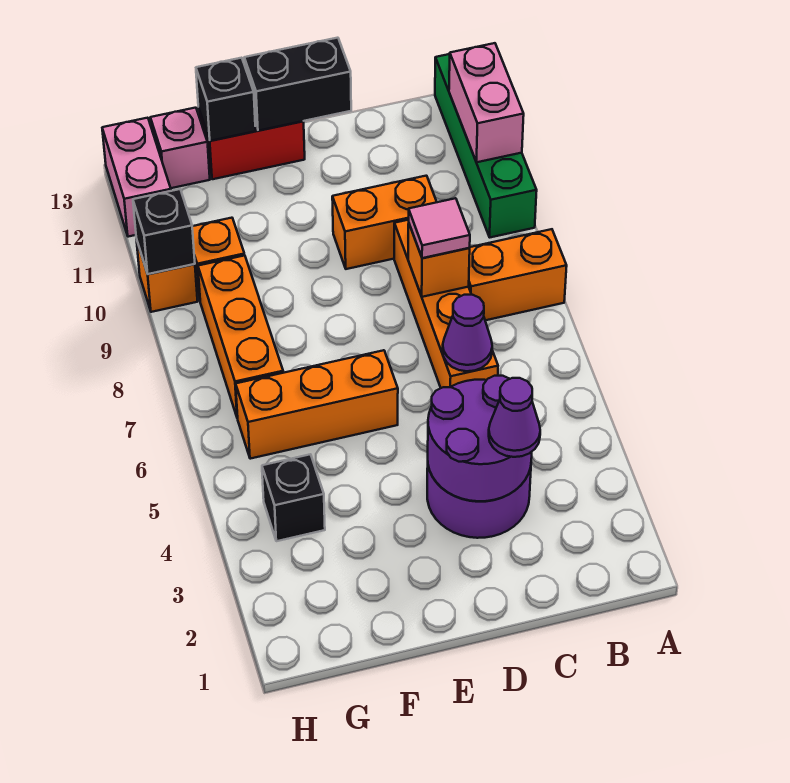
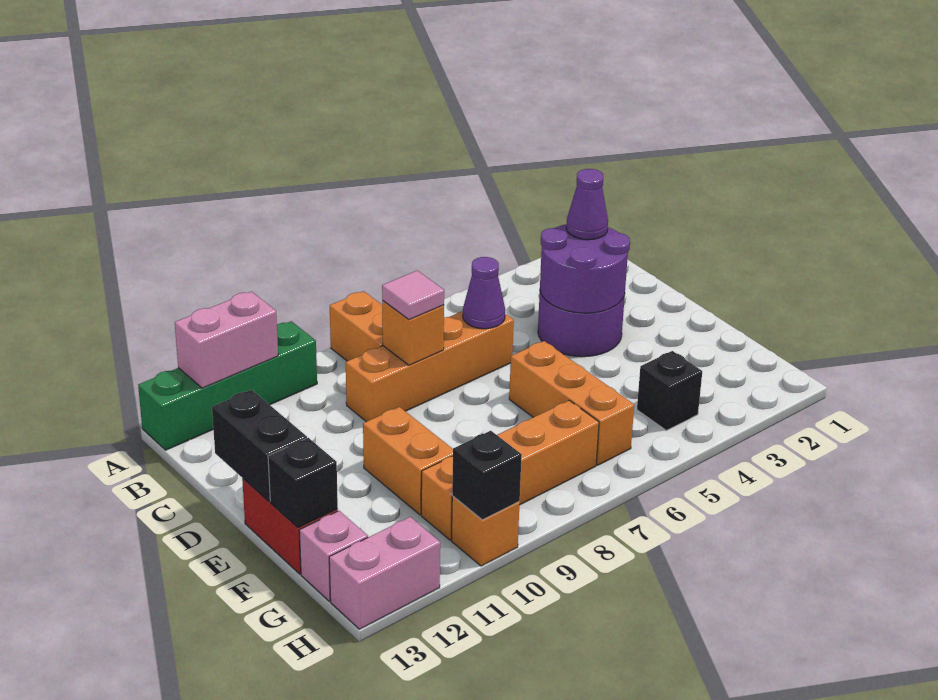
orange brick C10:D10 level 1 -> orange brick E10:F10 level 1

